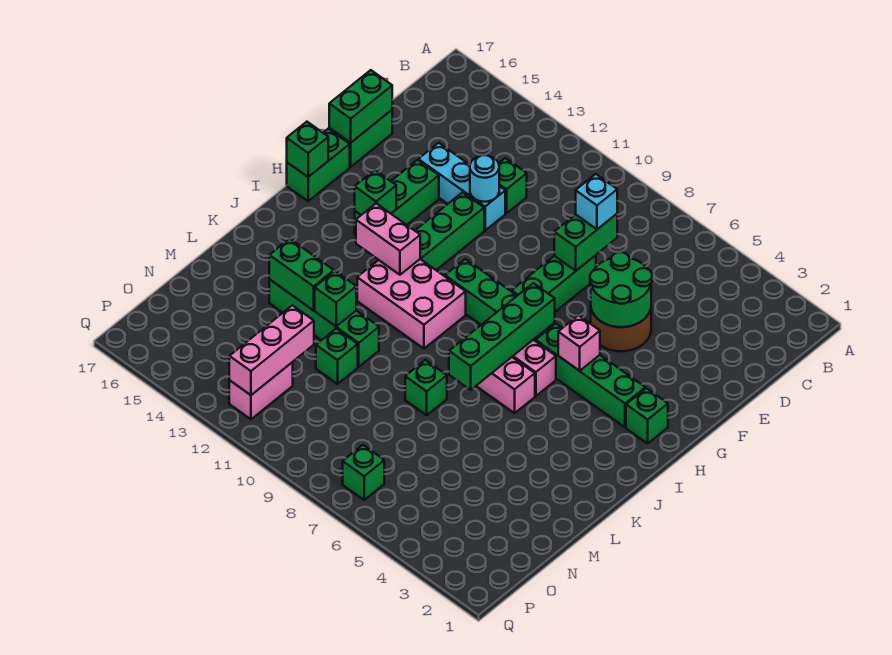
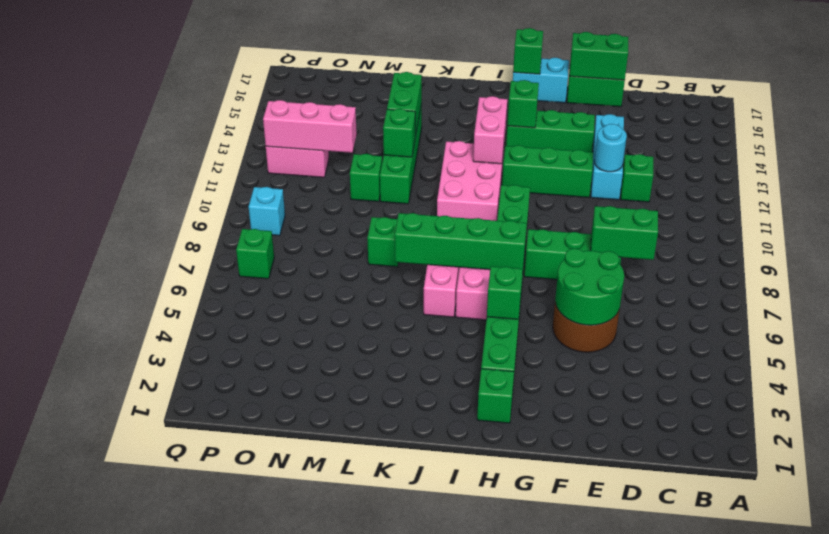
cyan brick D8 level 3 -> cyan brick P9 level 1
green brick G17:H17 level 1 -> cyan brick G17:H17 level 1
pink brick H5 level 2 -> green brick H5 level 2

